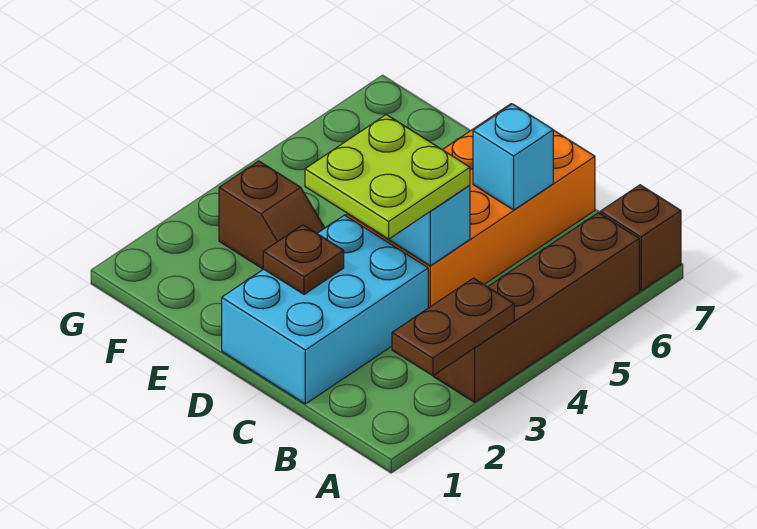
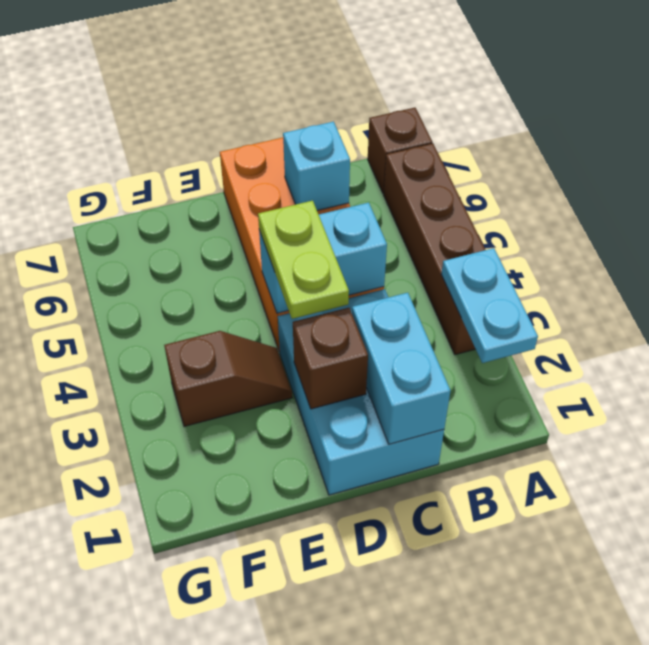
brown plate A2:A3 level 2 -> cyan plate A2:A3 level 2
none -> cyan brick C1:C2 level 2
lime plate C3:D4 level 3 -> lime plate D3:D4 level 3
brown plate D2 level 2 -> brown brick D2 level 2

